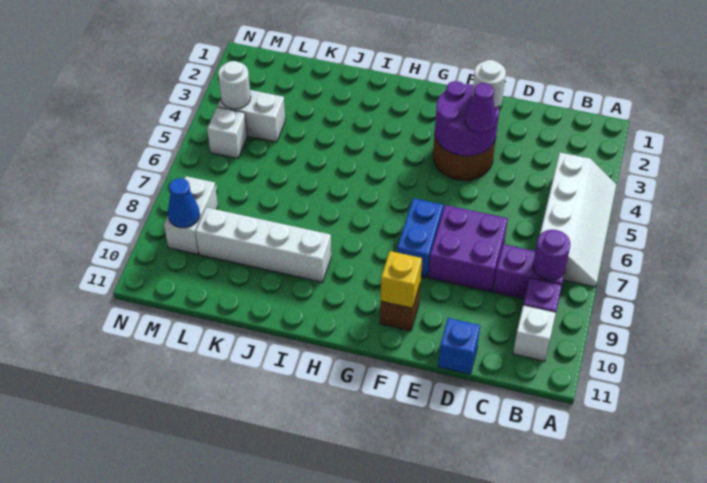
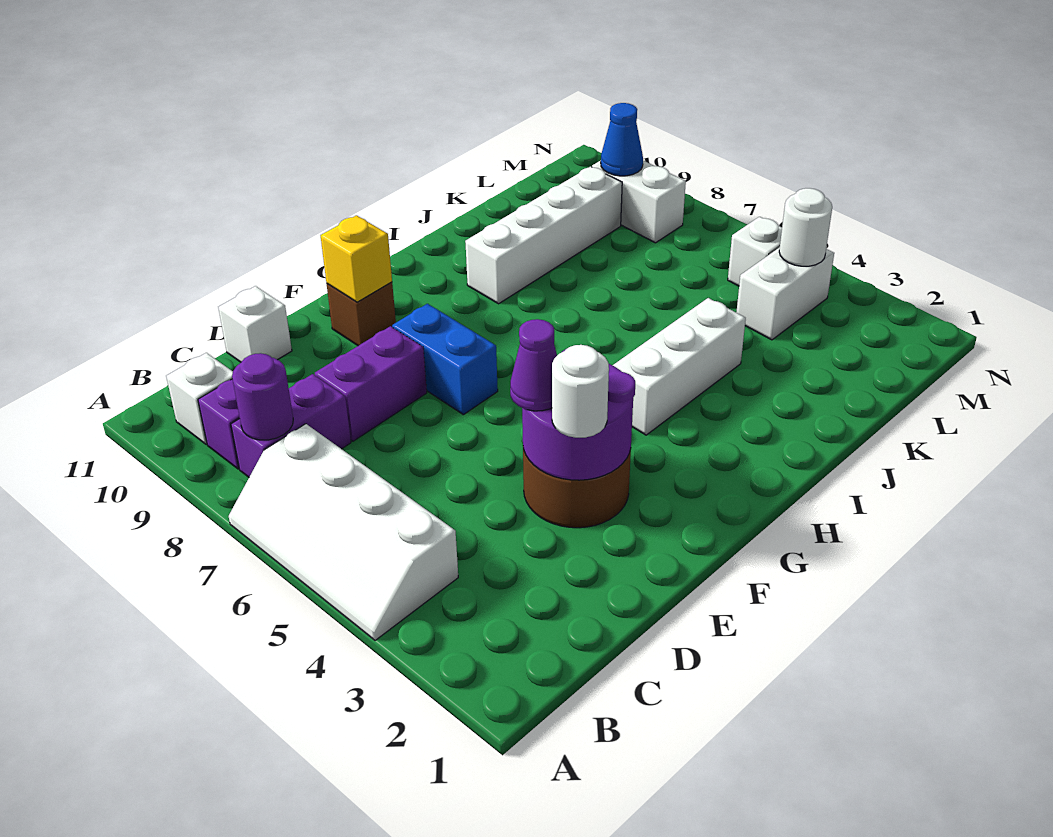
purple brick D7:E8 level 1 -> purple brick D8:E8 level 1
blue brick D11 level 1 -> white brick D11 level 1
none -> white brick H4:J4 level 1

